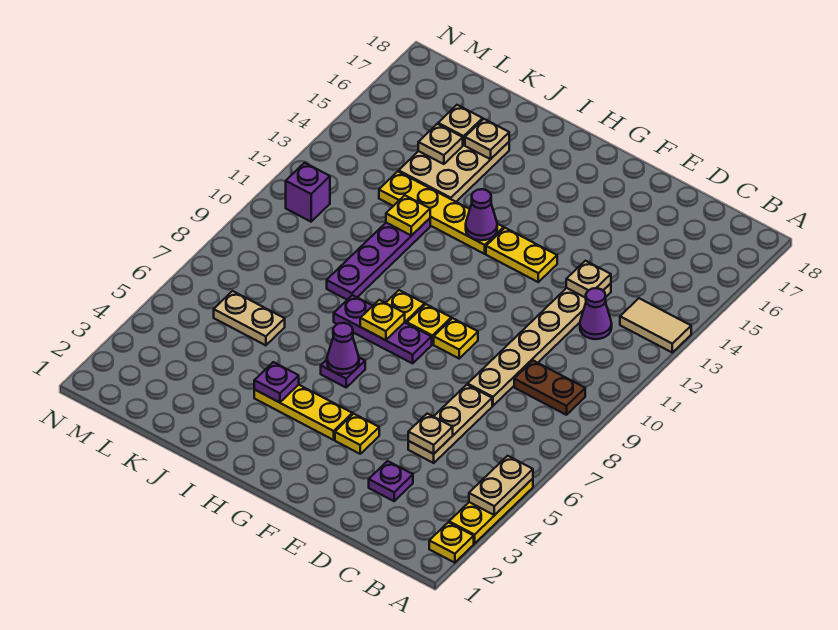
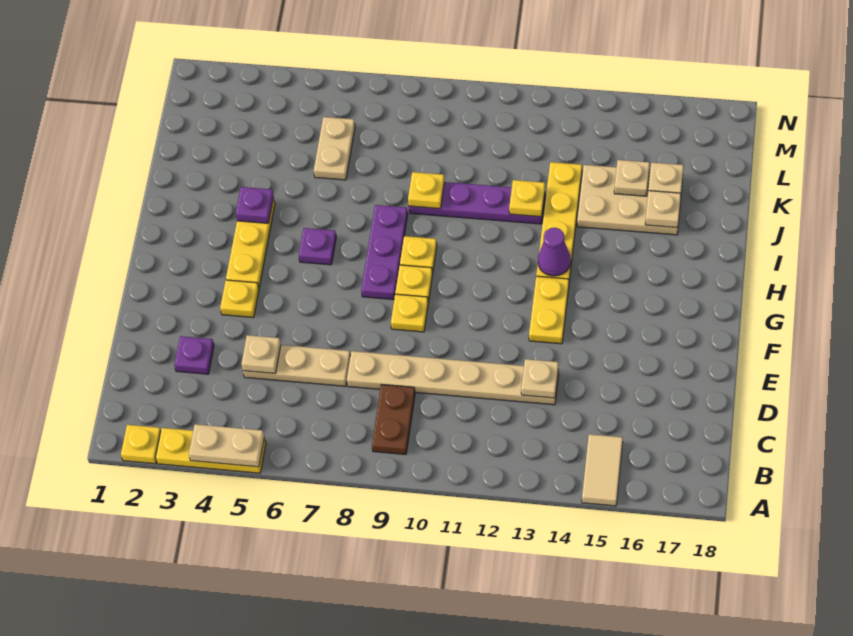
tan tile A13:B13 level 1 -> tan tile A15:B15 level 1
purple cone C12 level 1 -> none
purple cone H6 level 2 -> none
yellow plate H8 level 2 -> yellow plate J9 level 2
purple brick M11 level 1 -> none

